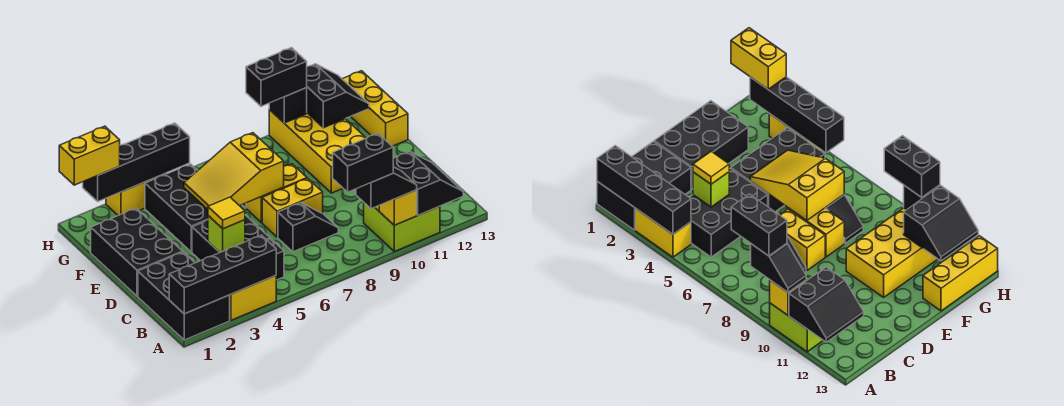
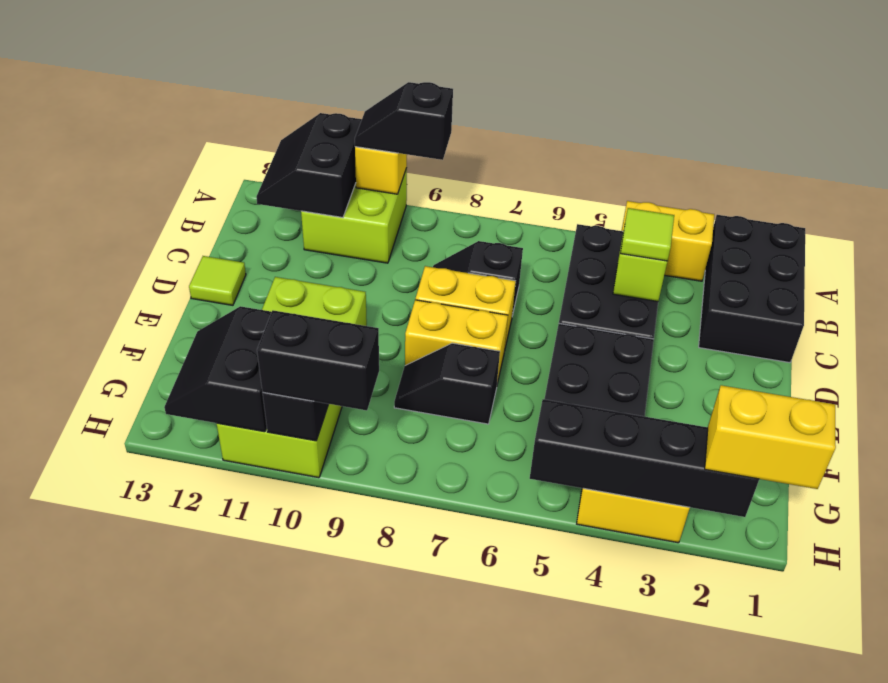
black brick A1:A4 level 2 -> none
black brick A8:A9 level 4 -> none
yellow tile C4 level 3 -> lime tile C4 level 3
black brick D1:F2 level 1 -> none
none -> lime tile D13 level 1
yellow slope E5:F7 level 2 top 7 -> none
yellow brick E10:H11 level 1 -> lime brick E10:H11 level 1
yellow brick F13:H13 level 1 -> none

